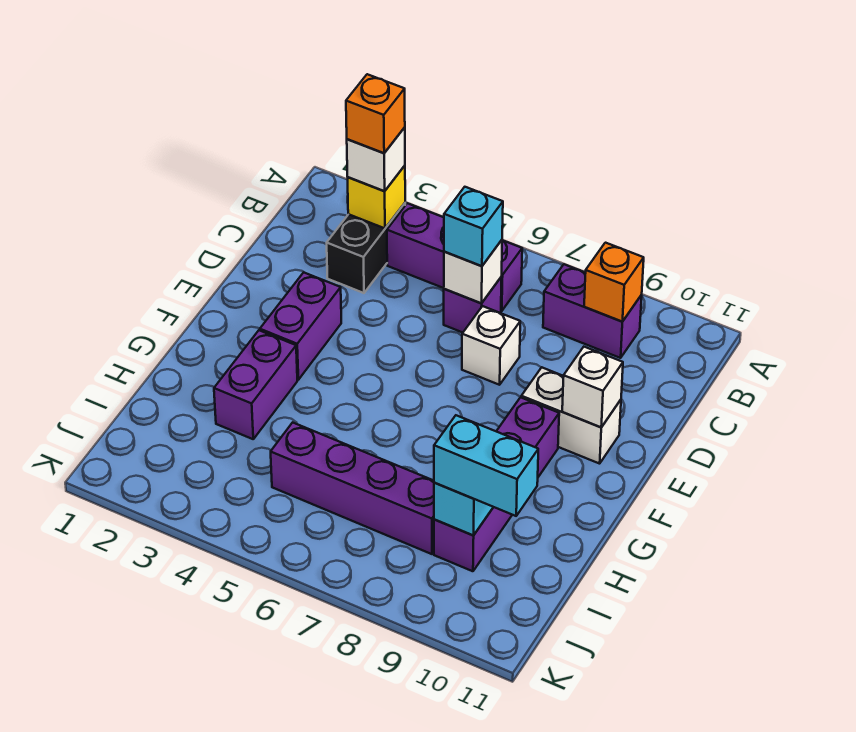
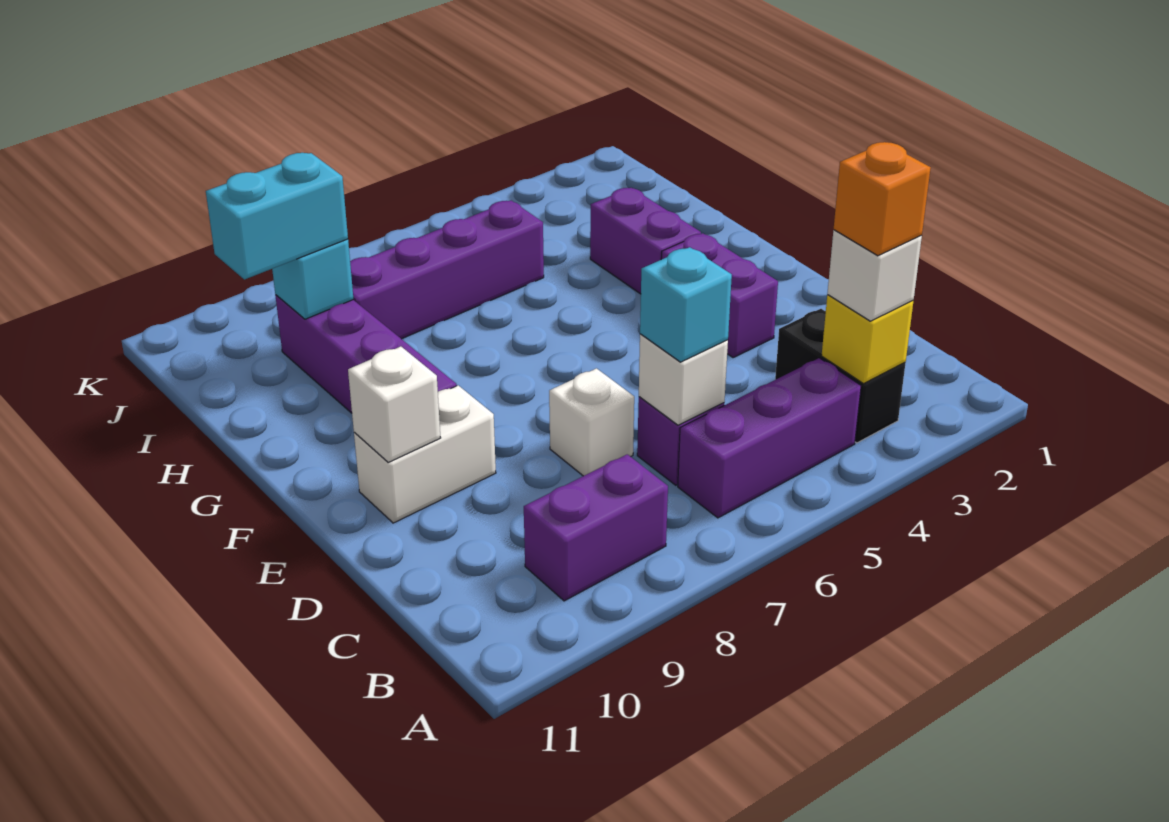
orange brick B9 level 2 -> none

